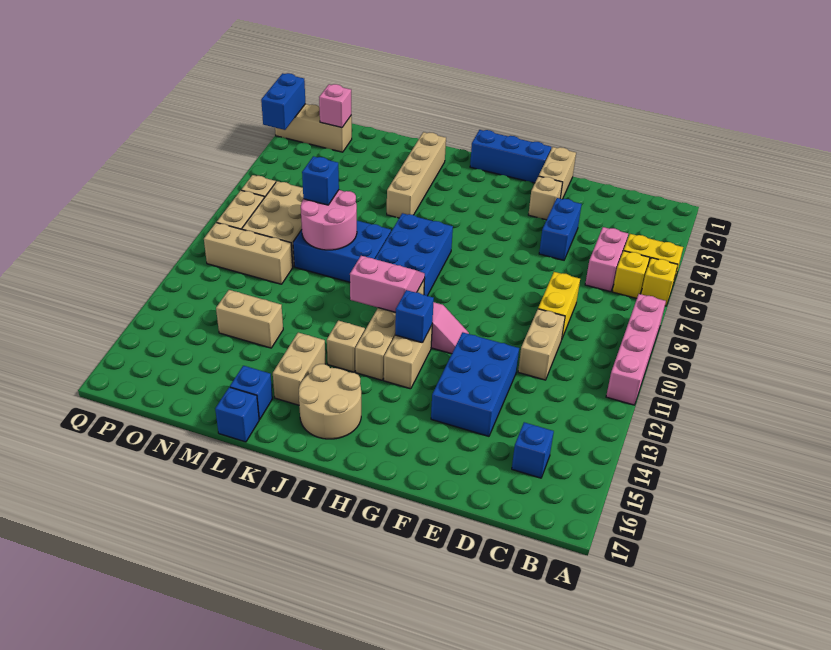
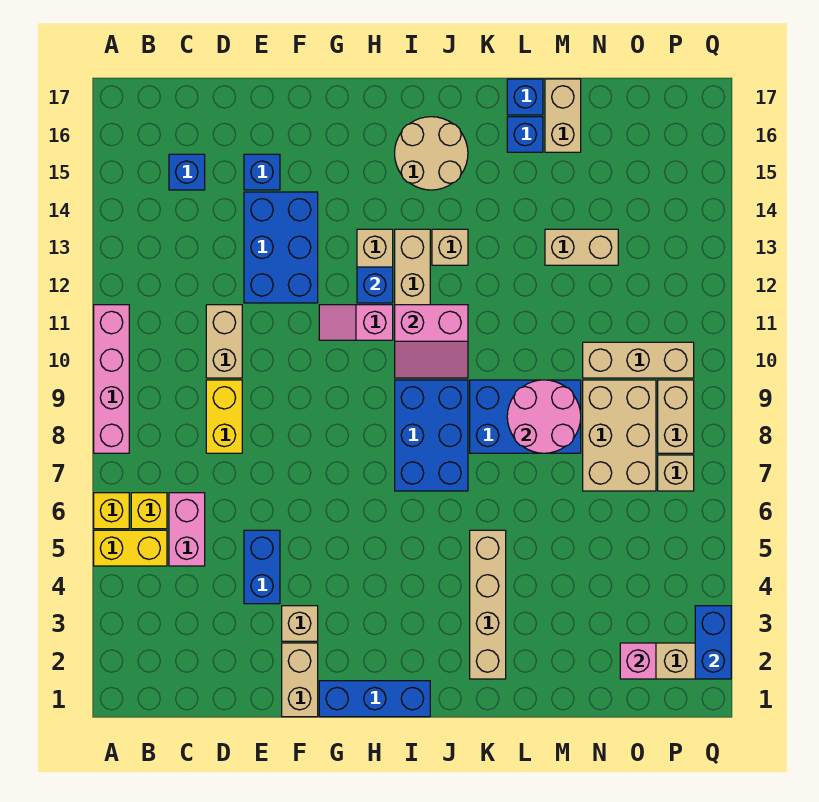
tan brick K14:K15 level 1 -> tan brick M16:M17 level 1
blue brick M8 level 3 -> blue brick E15 level 1

